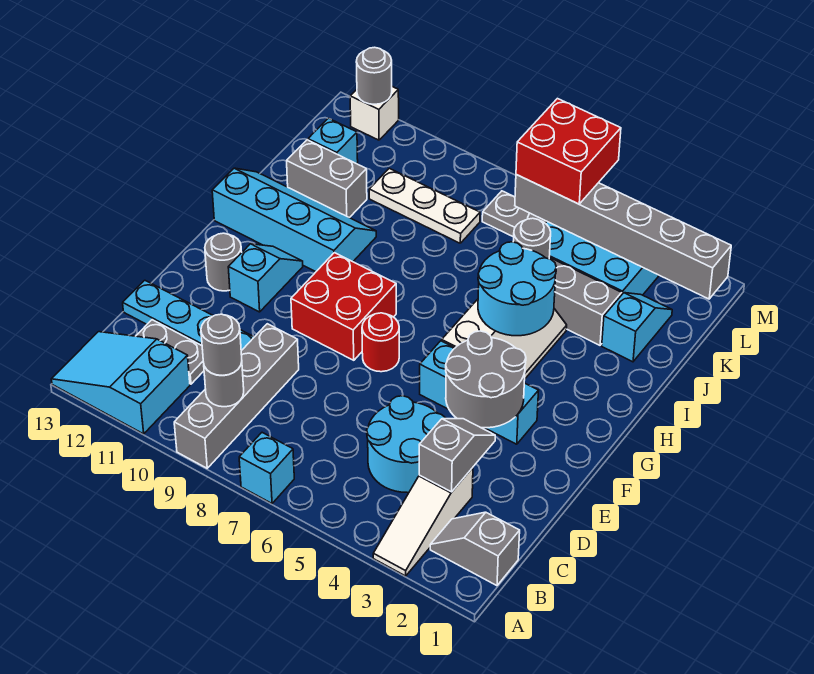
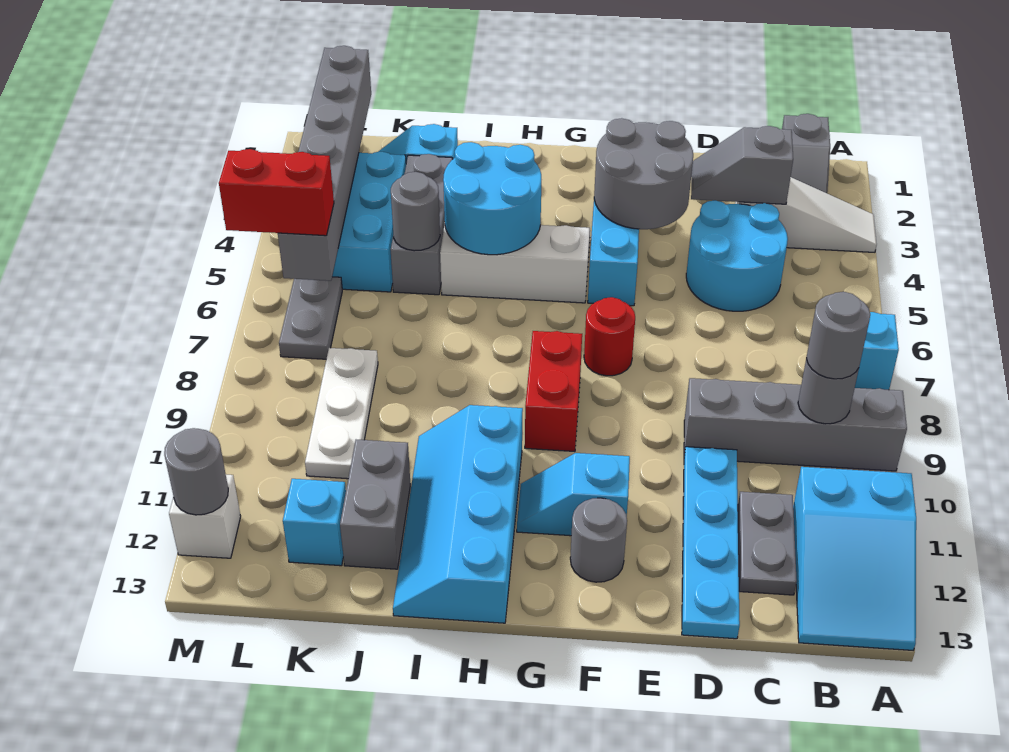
red brick F8:G9 level 1 -> red brick G8:G9 level 1
red brick L5:M6 level 3 -> red brick L6:M6 level 3

